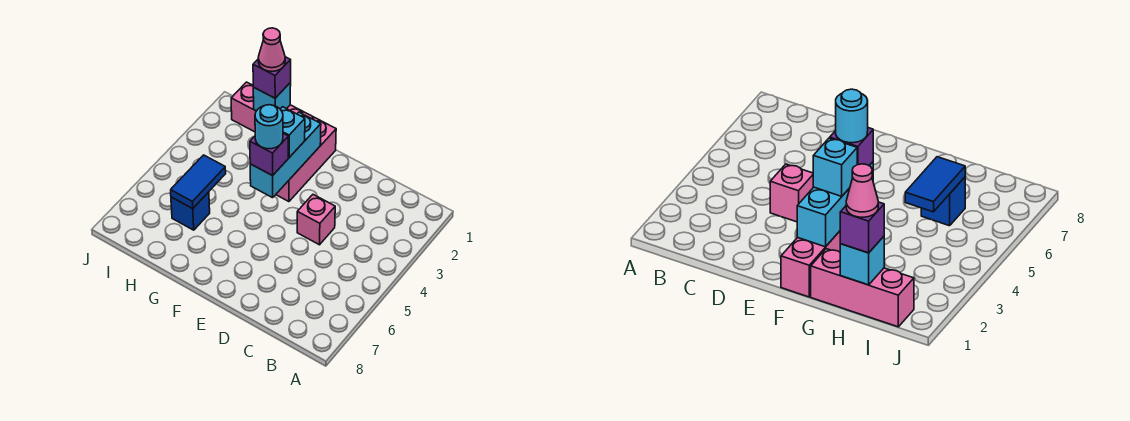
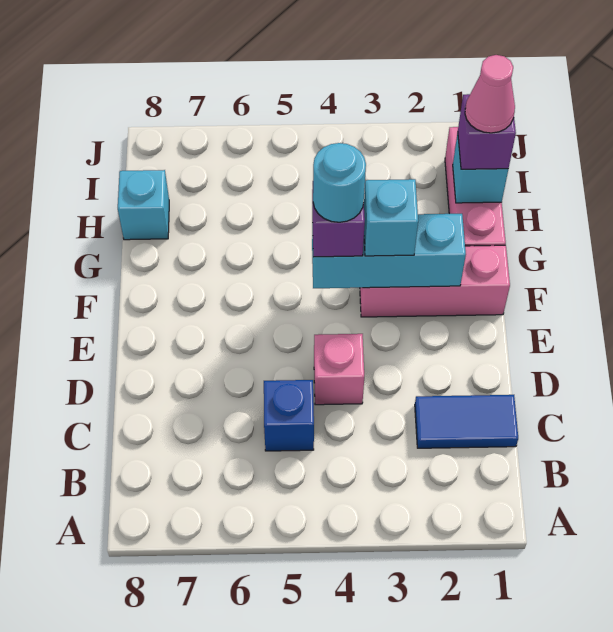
blue tile H5:H6 level 2 -> blue tile C1:C2 level 1
blue brick H6 level 1 -> blue brick C5 level 1
none -> cyan brick H8 level 1

